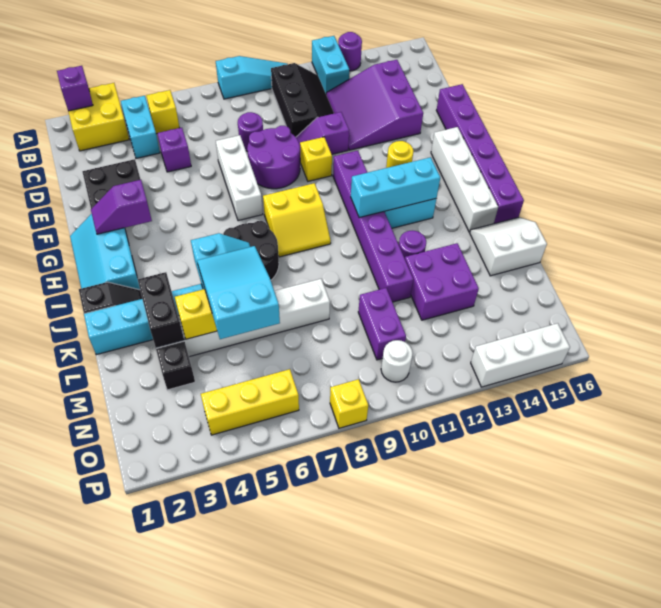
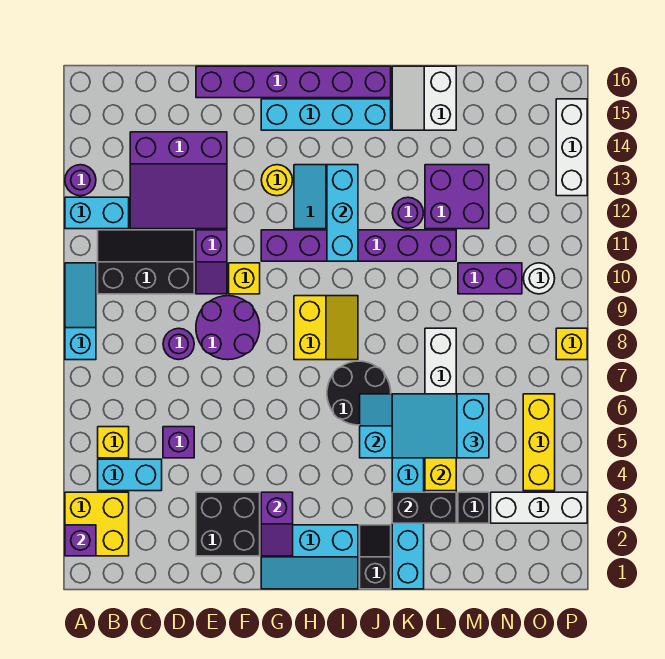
white brick E7:G7 level 1 -> white brick N3:P3 level 1
white brick G15:J15 level 1 -> cyan brick G15:J15 level 1

